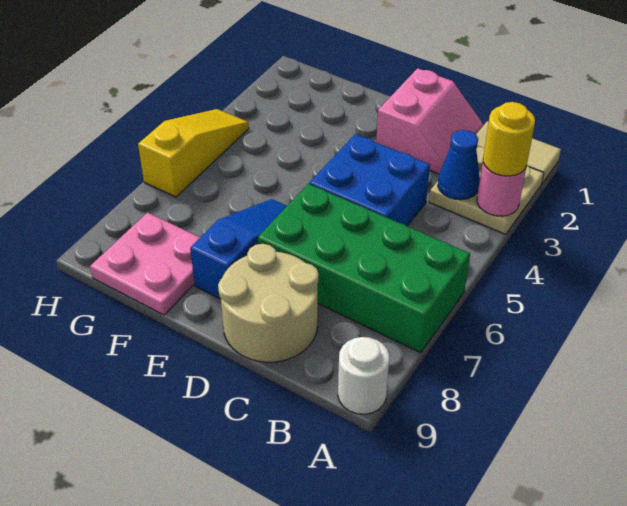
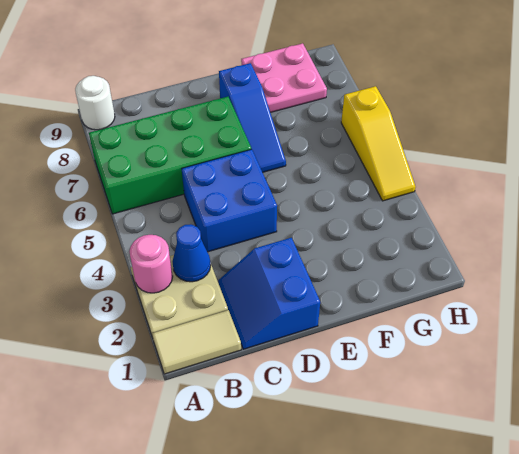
yellow round brick A3 level 3 -> none
pink slope C1:D2 level 1 top D -> blue slope C1:D2 level 1 top D
tan round brick C8:D9 level 1 -> none

